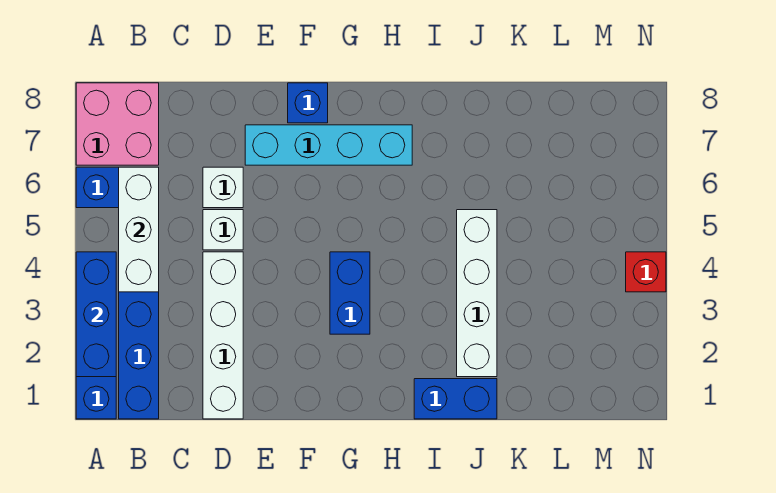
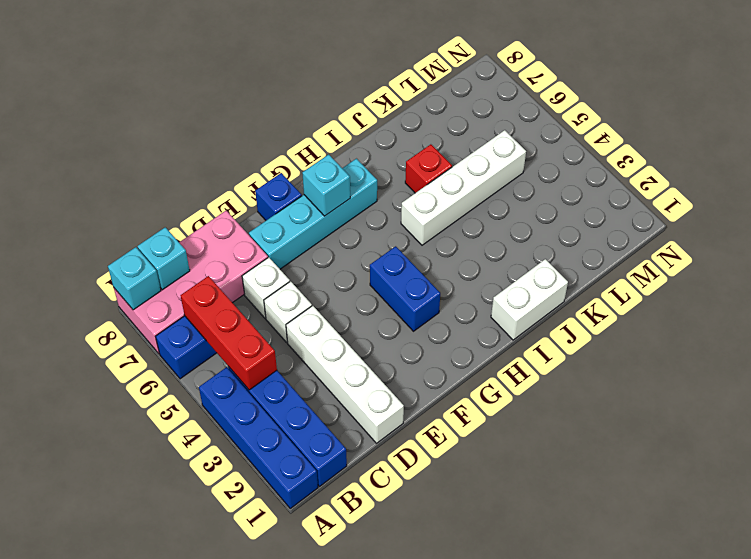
blue brick A2:A4 level 2 -> none
pink brick A7:B8 level 1 -> pink brick A7:D8 level 1
none -> cyan brick A8 level 2
white brick B4:B6 level 2 -> red brick B4:B6 level 2
none -> cyan brick B8 level 2
none -> cyan brick G7 level 2
blue brick I1:J1 level 1 -> white brick I1:J1 level 1
white brick J2:J5 level 1 -> white brick I5:L5 level 1
red brick N4 level 1 -> red brick J6 level 1

